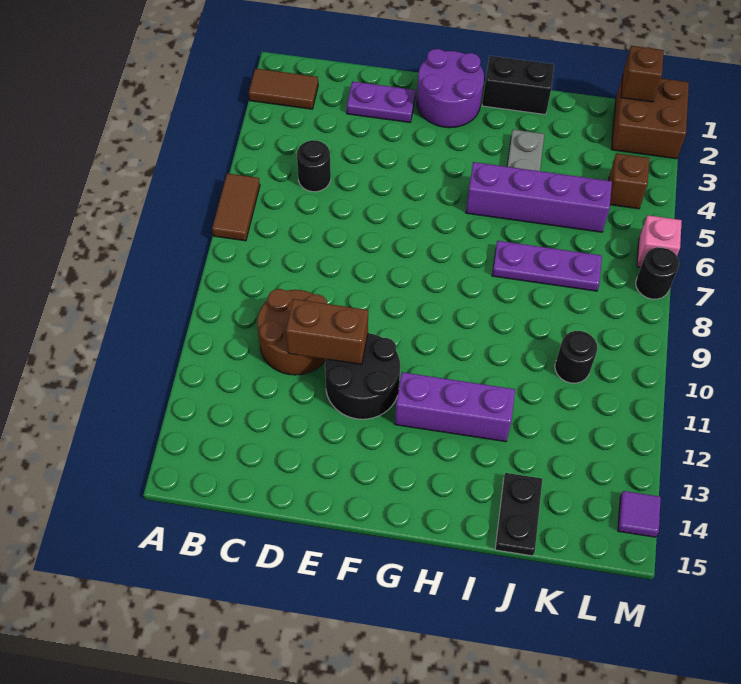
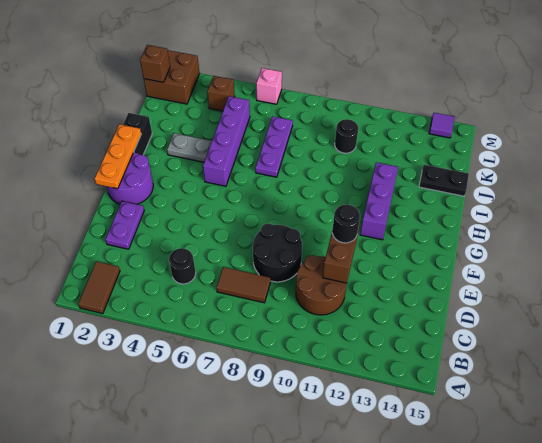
brown tile A6:A7 level 1 -> brown tile C7:C8 level 1
black round brick E11:F12 level 1 -> black round brick D8:E9 level 1
none -> orange plate F1:H1 level 2
black round brick M7 level 1 -> black round brick E11 level 3

